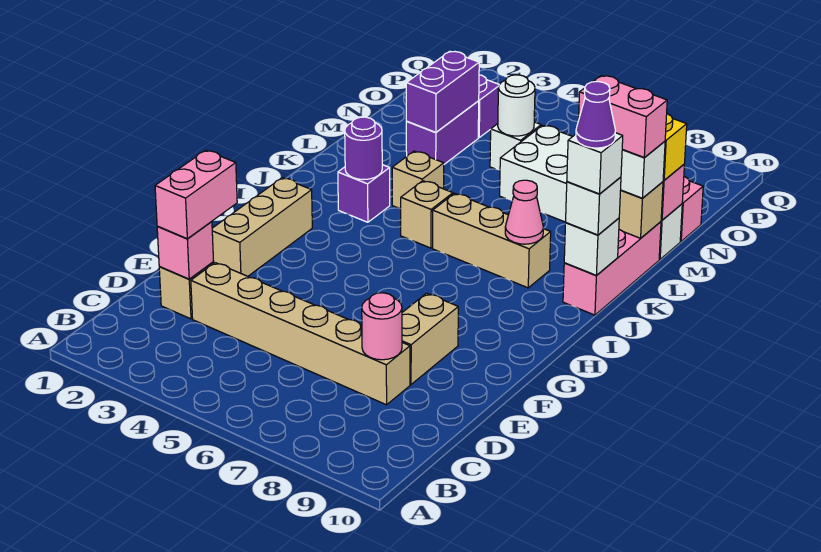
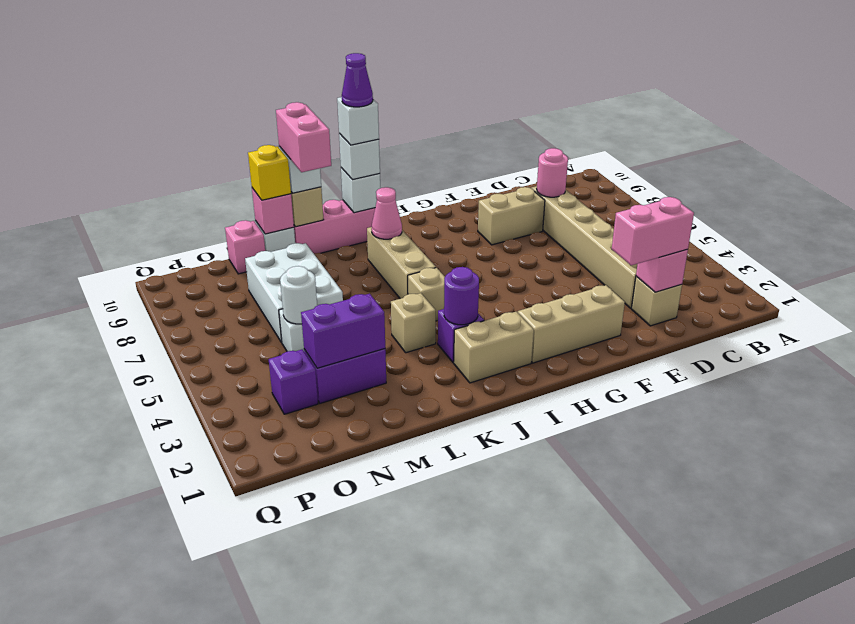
none -> tan brick I2:J2 level 1

